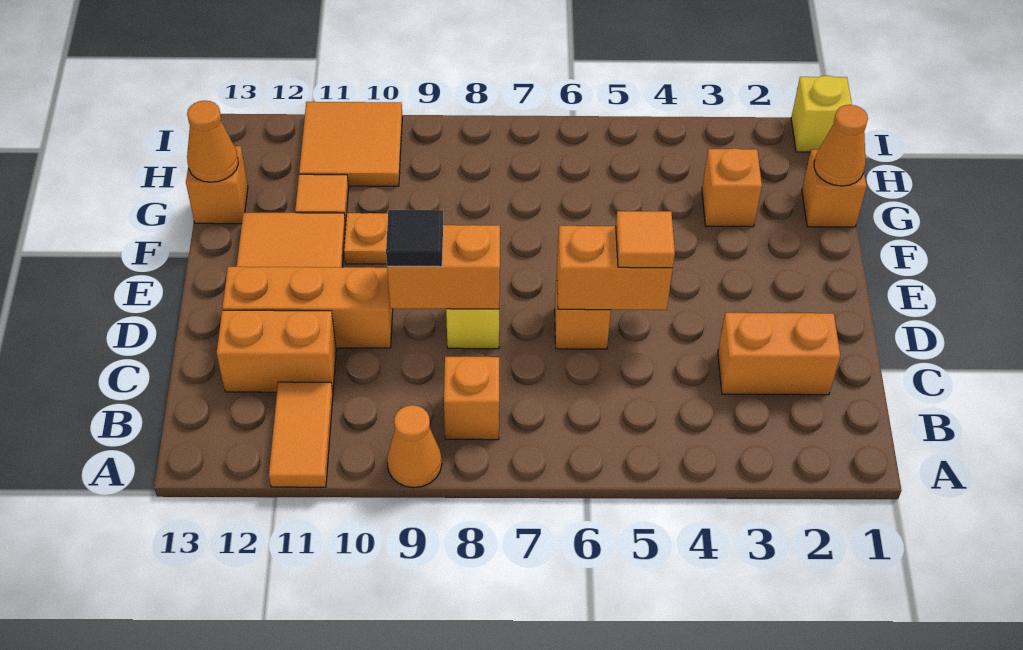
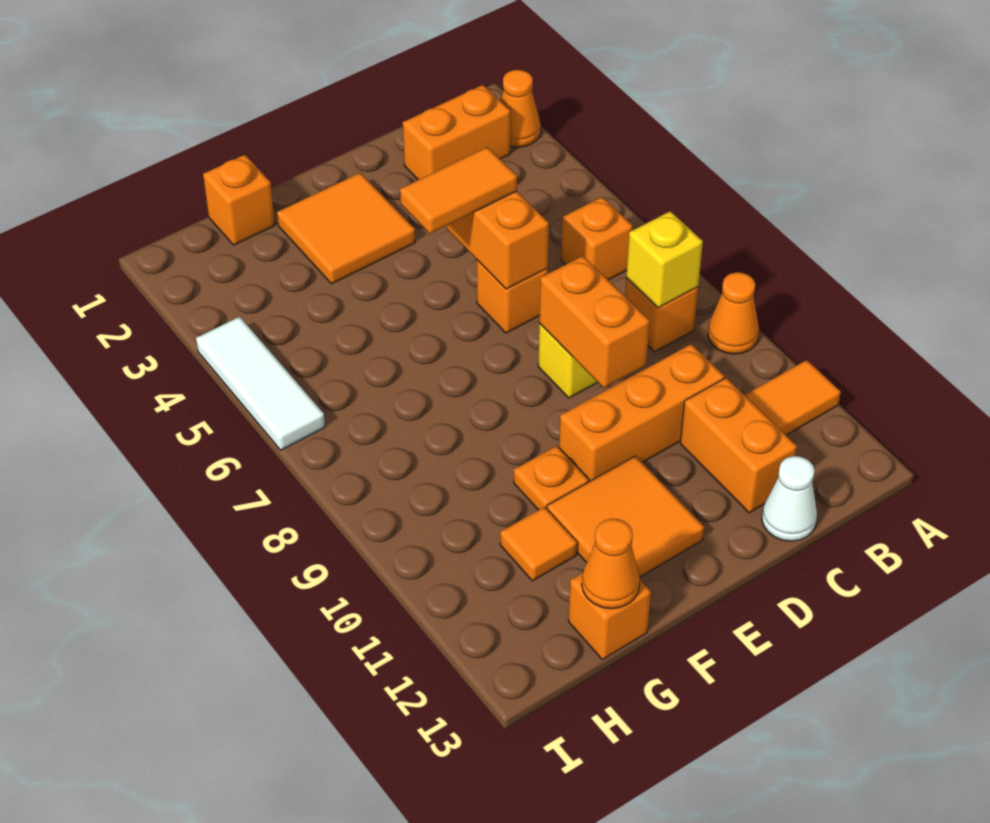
orange brick C2:C3 level 1 -> orange brick B2:C2 level 1
none -> white cone C13 level 1
orange tile D5 level 3 -> orange tile D5:E5 level 3
black tile D9 level 3 -> none
orange brick D10:D12 level 1 -> orange brick C10:E10 level 1
orange cone G1 level 2 -> orange cone A2 level 1
orange brick G3 level 1 -> orange brick B6 level 1
orange tile H10:I11 level 1 -> orange tile E2:F3 level 1
yellow brick I1 level 1 -> yellow brick B8 level 2
none -> white tile I4:I6 level 1

